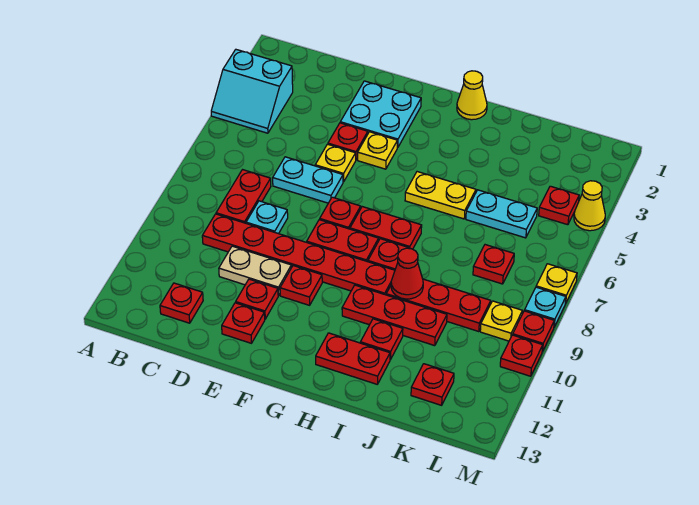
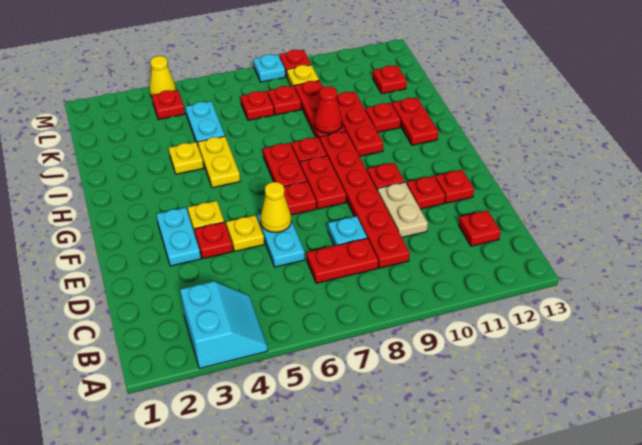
cyan plate E2:F3 level 1 -> cyan plate E3:F3 level 1
yellow cone H1 level 1 -> yellow cone E6 level 2
yellow plate M7 level 1 -> yellow plate I4 level 1
red plate M10 level 1 -> red plate K8 level 1

